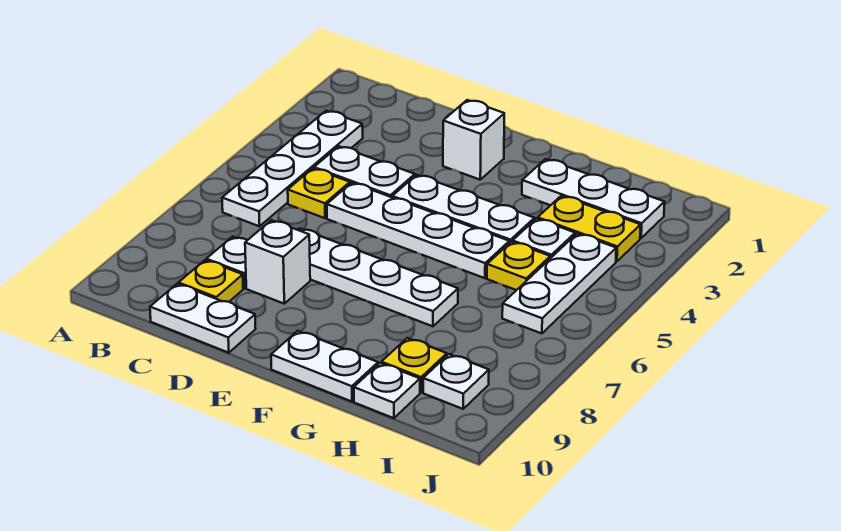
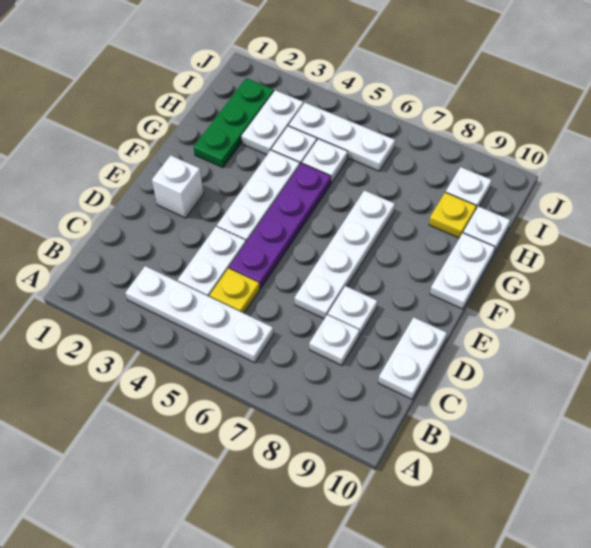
yellow plate C9 level 1 -> none
white plate D5:G5 level 1 -> purple plate D5:G5 level 1
white brick D8 level 1 -> white plate D8 level 1
white plate G2:I2 level 1 -> green plate G2:I2 level 1
yellow plate H3:I3 level 1 -> white plate H3:I3 level 1
yellow plate H5 level 1 -> white plate H5 level 1

